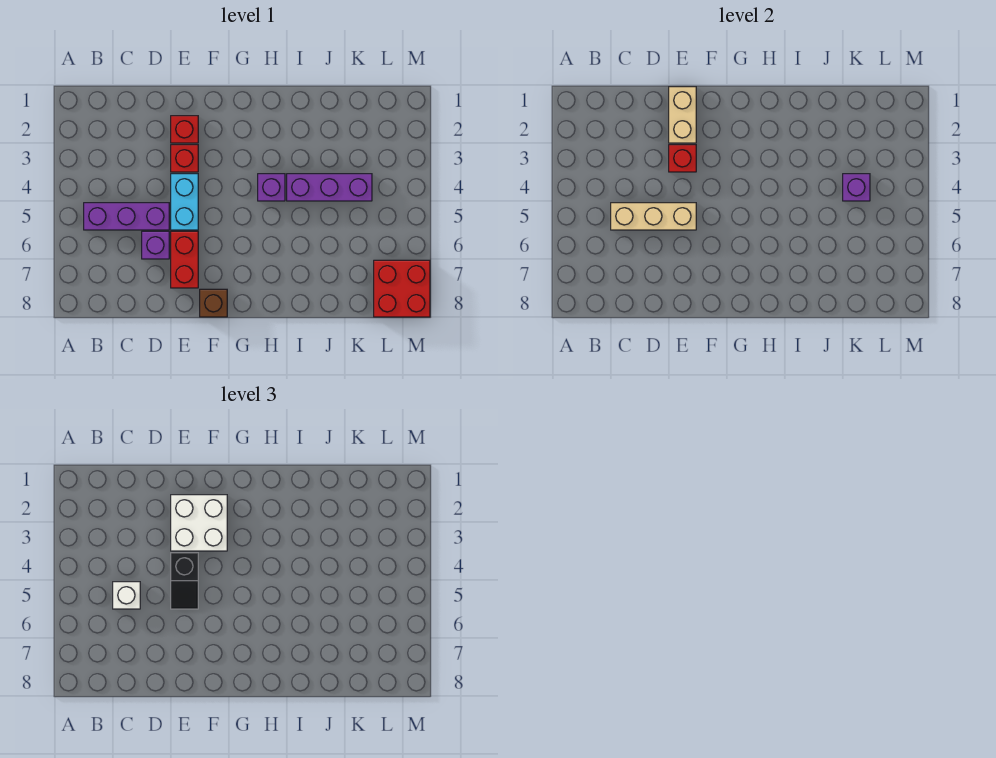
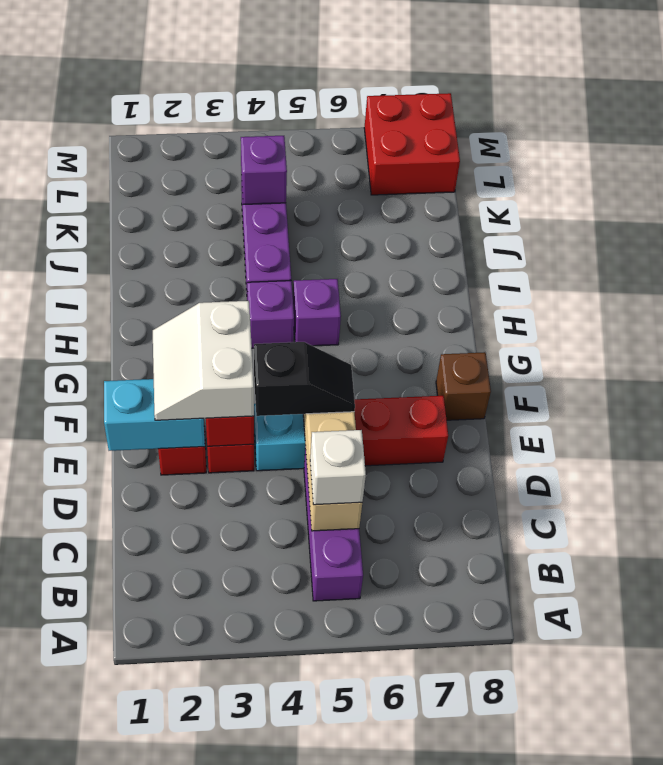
purple brick D6 level 1 -> purple brick H5 level 1
tan brick E1:E2 level 2 -> cyan brick E1:E2 level 2
white brick E2:F3 level 3 -> white slope E2:F3 level 3 top 3

